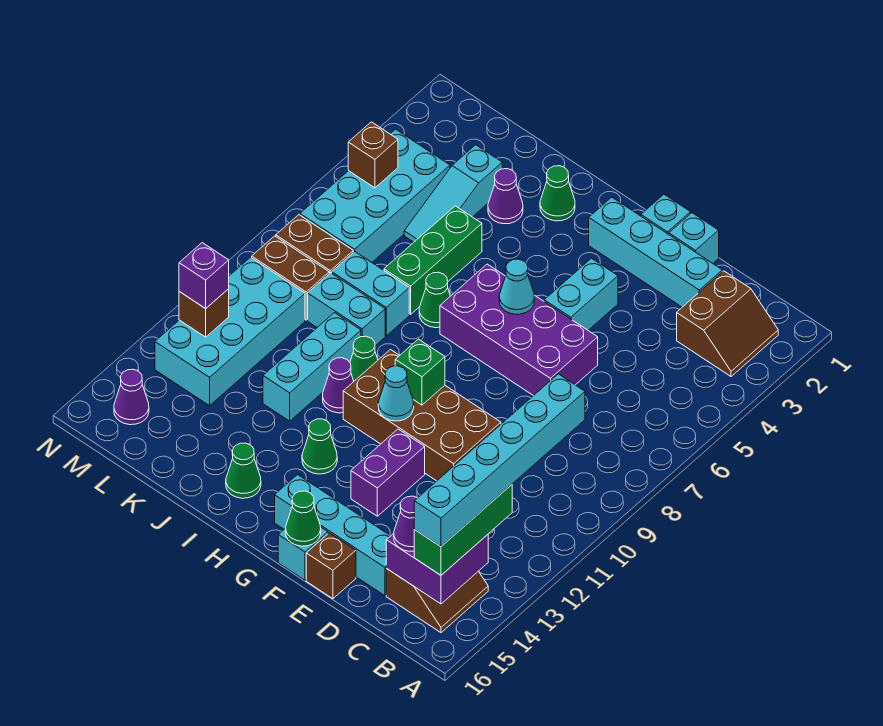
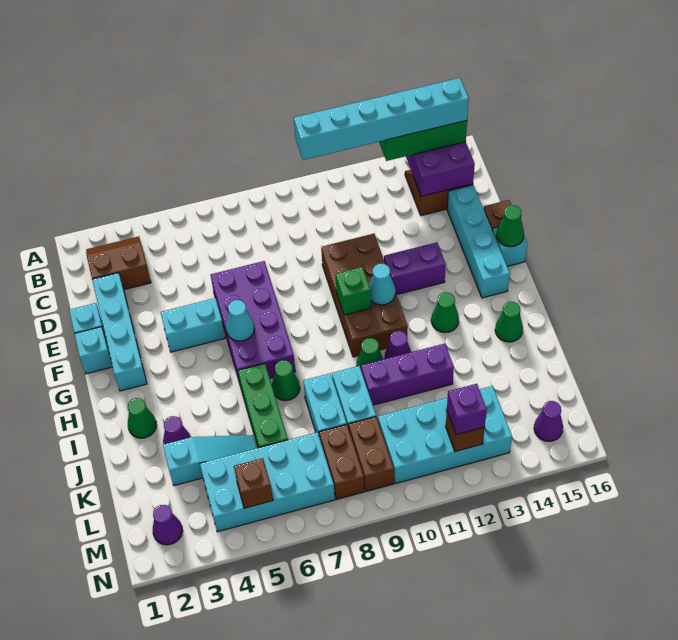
purple cone C15 level 3 -> purple cone M2 level 1
green brick J5:J7 level 1 -> green brick I6:K6 level 1
cyan brick J10:J12 level 1 -> purple brick J10:J12 level 1

